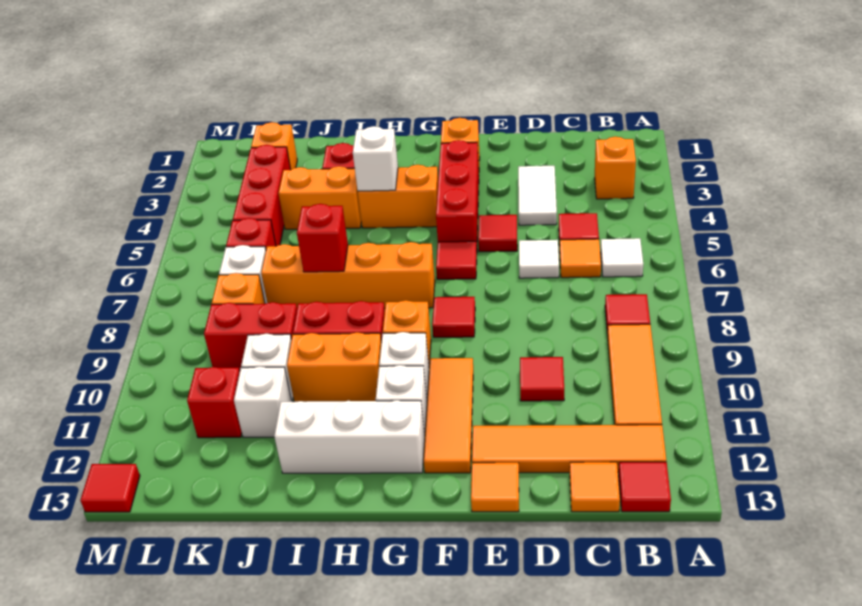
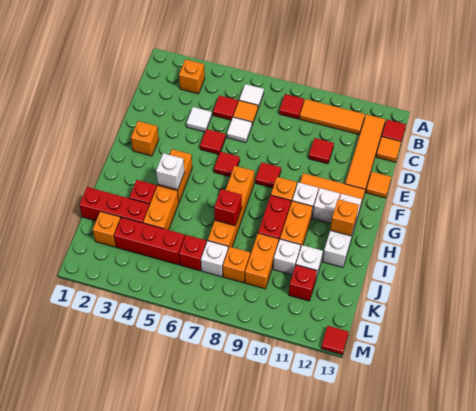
white tile D3:D4 level 1 -> white tile D4 level 1
red brick F3:F5 level 1 -> red brick J1:J3 level 1
none -> orange brick H12 level 2
red brick J9:K9 level 1 -> orange brick J9:K9 level 1

